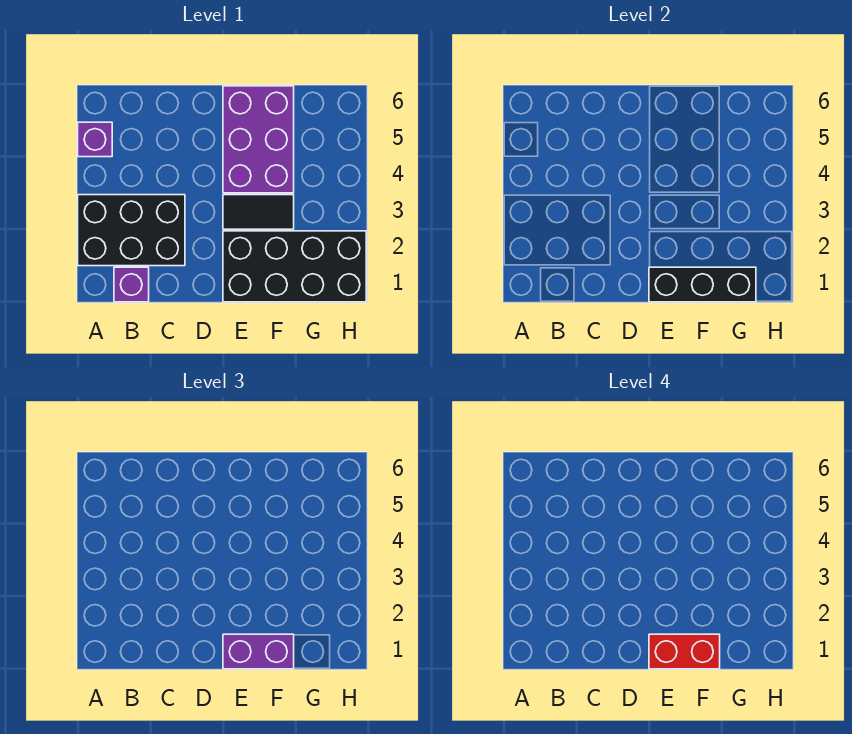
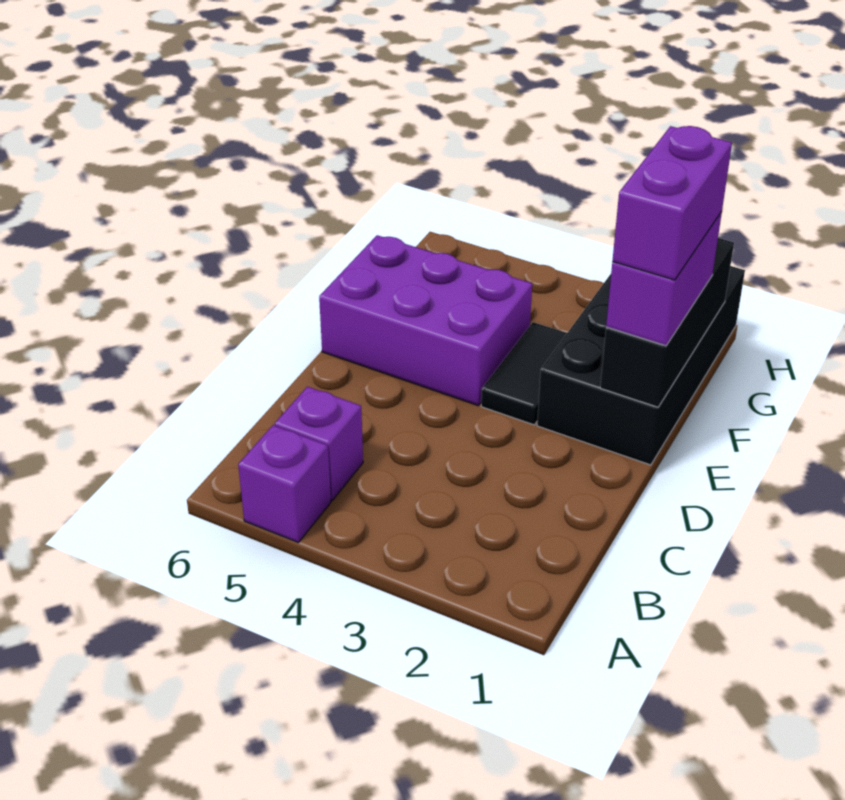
black brick A2:C3 level 1 -> none
purple brick B1 level 1 -> purple brick B5 level 1
red brick E1:F1 level 4 -> purple brick E1:F1 level 4

